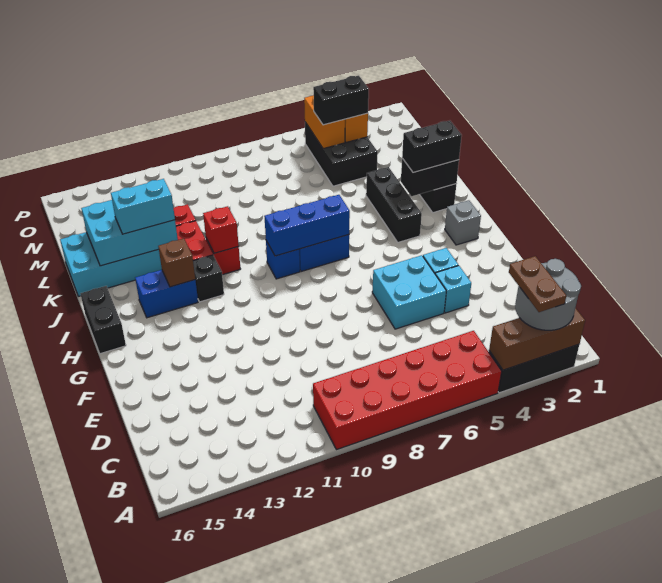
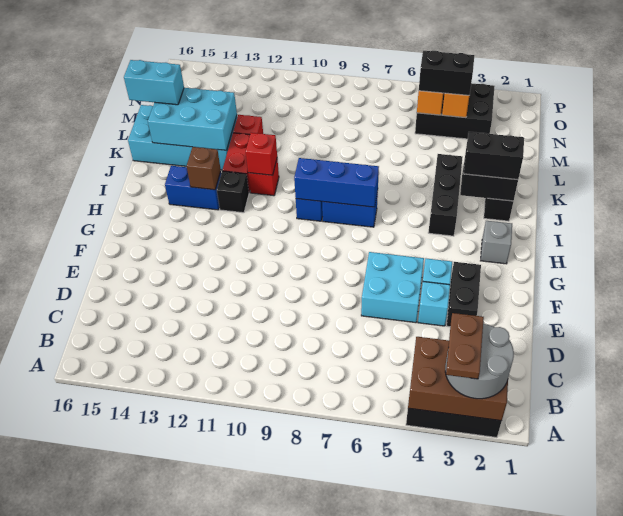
brown brick A2:A4 level 2 -> brown brick A2:B4 level 2
red brick A5:B10 level 1 -> none
black brick H16:I16 level 1 -> black brick E3:F3 level 1
cyan brick K13:K14 level 3 -> cyan brick L15:L16 level 3
black brick M4:O5 level 1 -> black brick N3:O5 level 1

